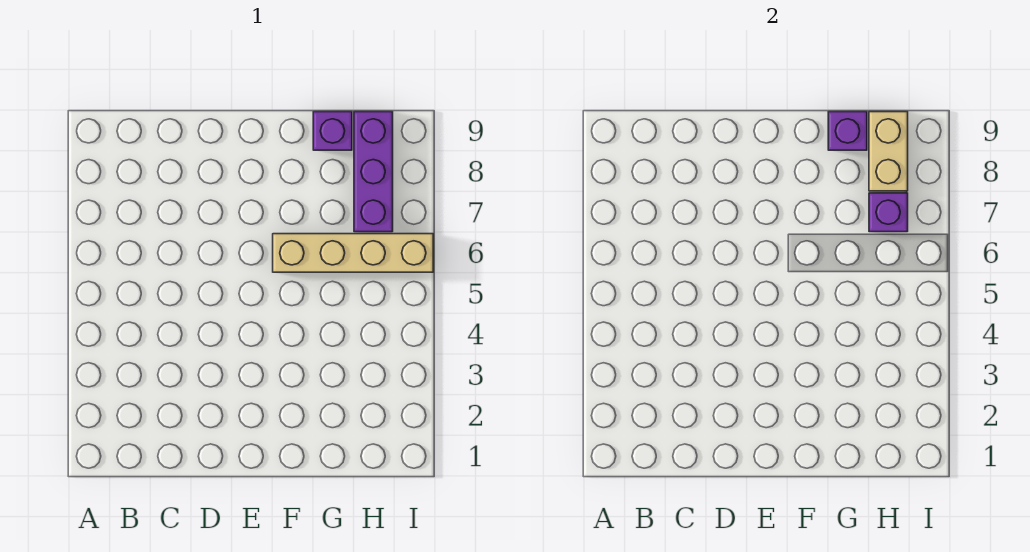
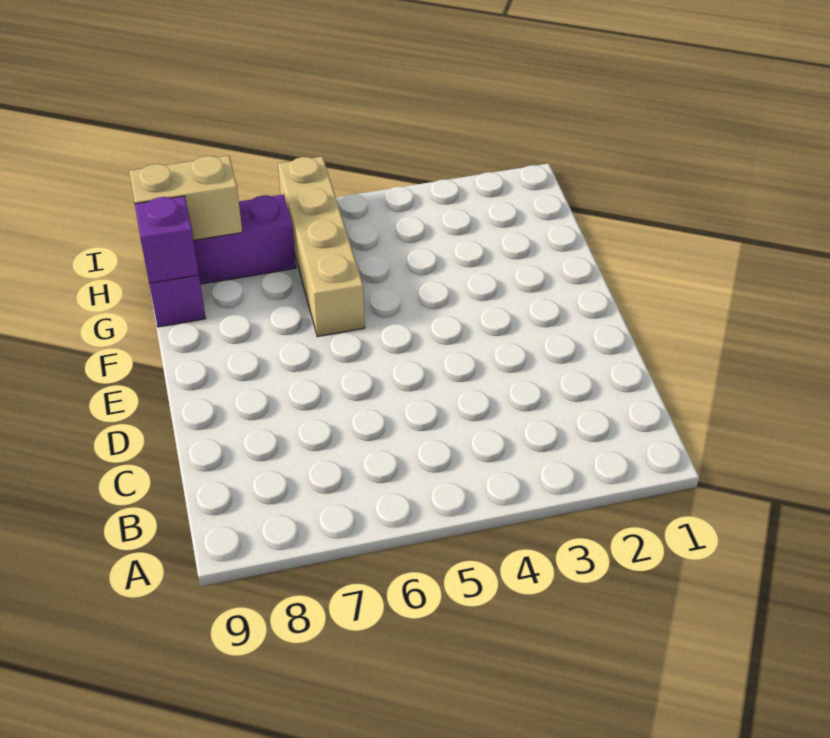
purple brick H7 level 2 -> none

